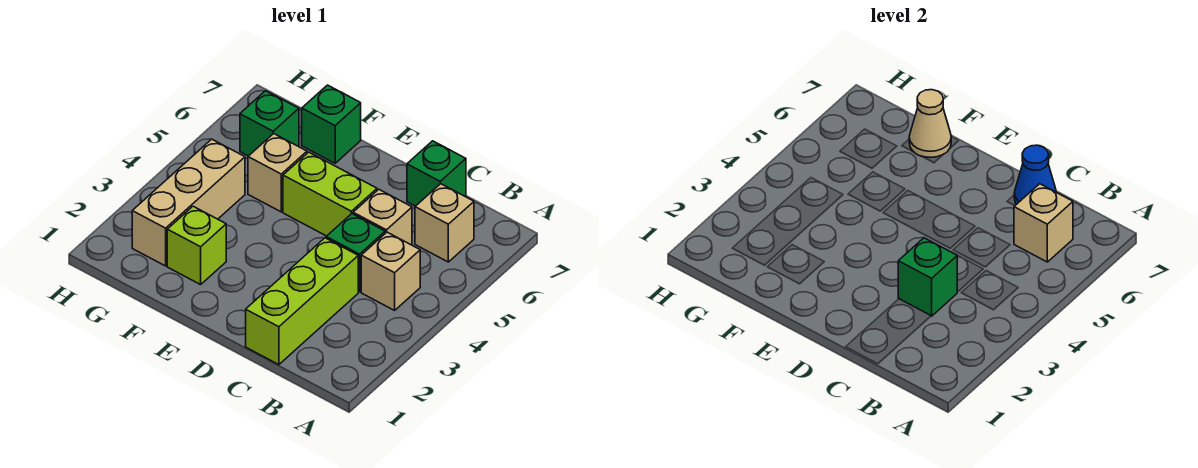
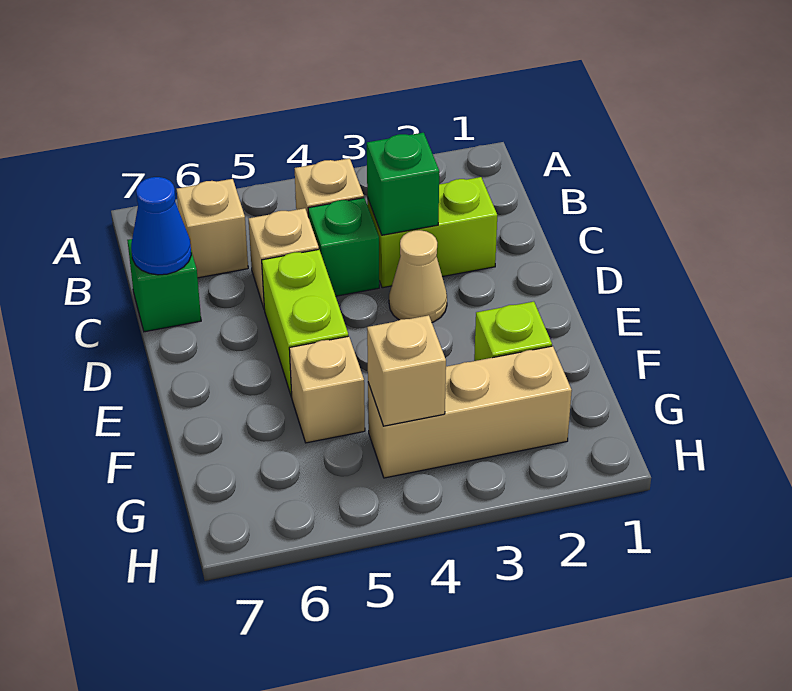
tan brick B6 level 2 -> tan brick G4 level 2
lime brick C1:C3 level 1 -> lime brick C2:C3 level 1
green brick F7 level 1 -> none
tan cone F7 level 2 -> tan cone D3 level 1
green brick G6 level 1 -> none

